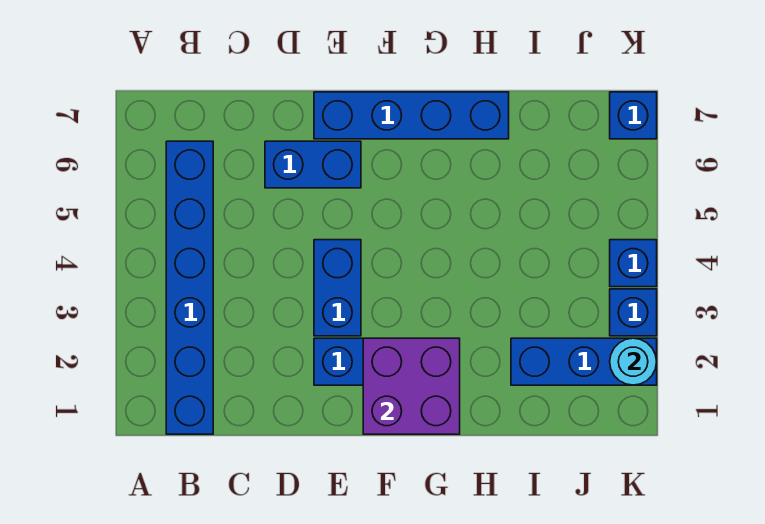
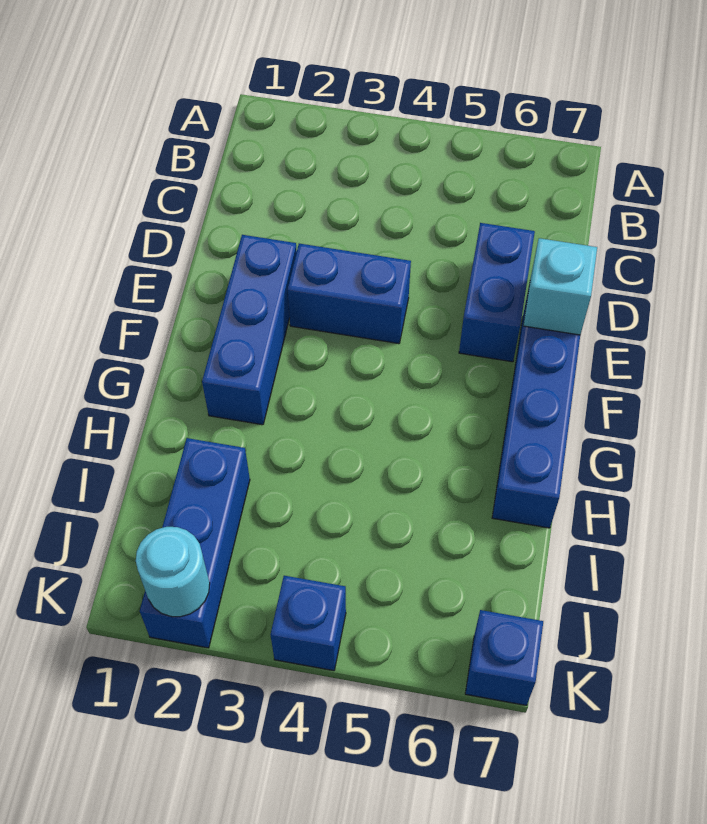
blue brick B1:B6 level 1 -> none
none -> cyan brick E7 level 2
purple brick F1:G2 level 2 -> none
blue brick K3 level 1 -> none

